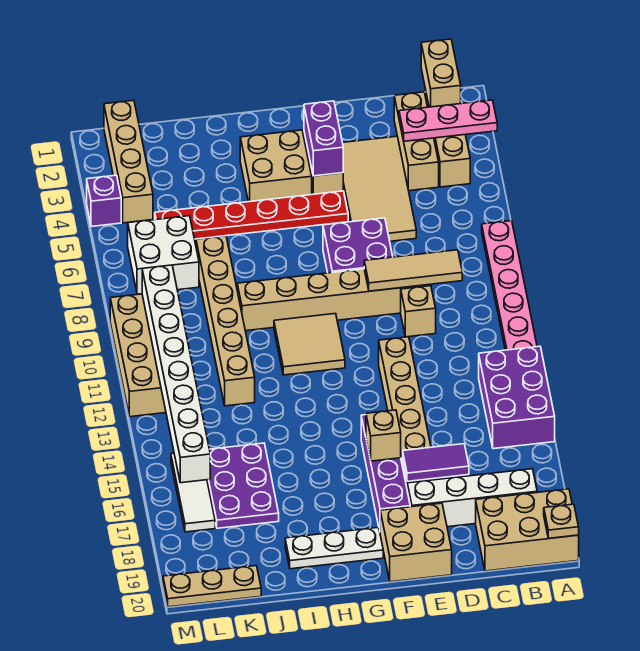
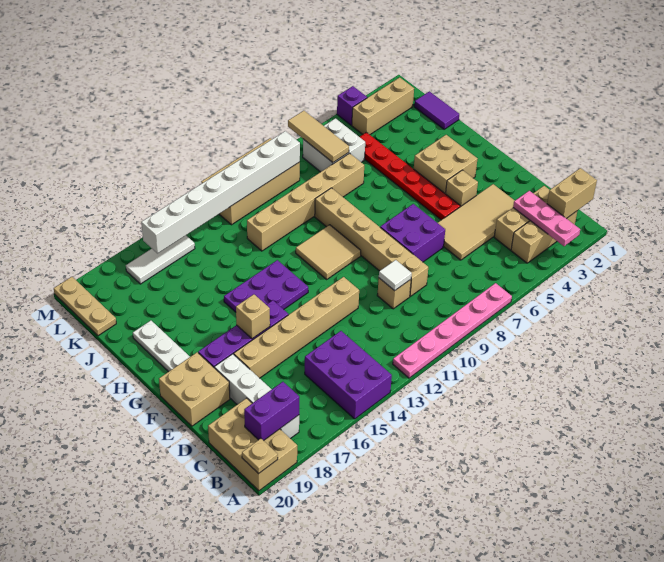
purple brick A13:B15 level 1 -> purple brick A14:C15 level 1
tan tile C9:E9 level 2 -> tan tile K7:M7 level 2
none -> white tile D10 level 2
purple tile D17:E17 level 2 -> purple tile J1:K1 level 1
purple brick F3:F4 level 2 -> purple brick B18:B19 level 2
purple plate J15:K17 level 1 -> purple plate G13:H15 level 1
tan brick L1:L4 level 1 -> tan brick L2:L4 level 1

